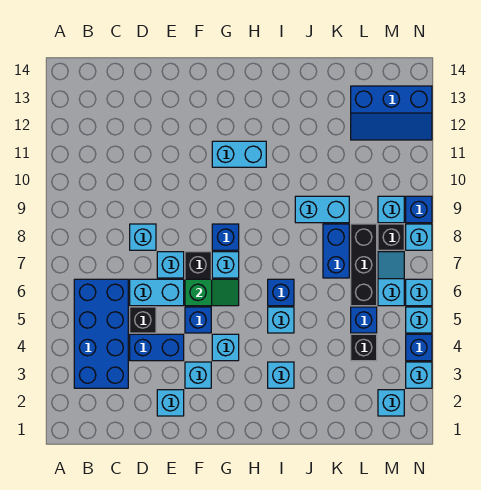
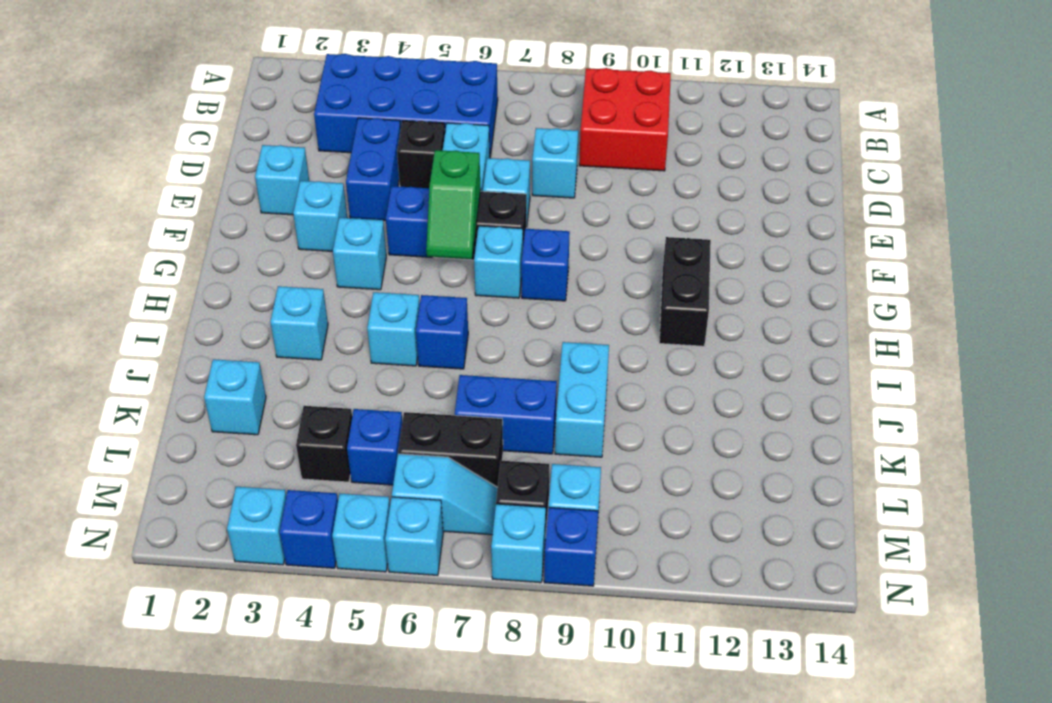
none -> red brick B9:C10 level 1
cyan brick G11:H11 level 1 -> black brick G11:H11 level 1
black brick L6:L8 level 1 -> black brick L6:L7 level 1
blue slope L12:N13 level 1 top 13 -> none
cyan brick M2 level 1 -> cyan brick K2 level 1

